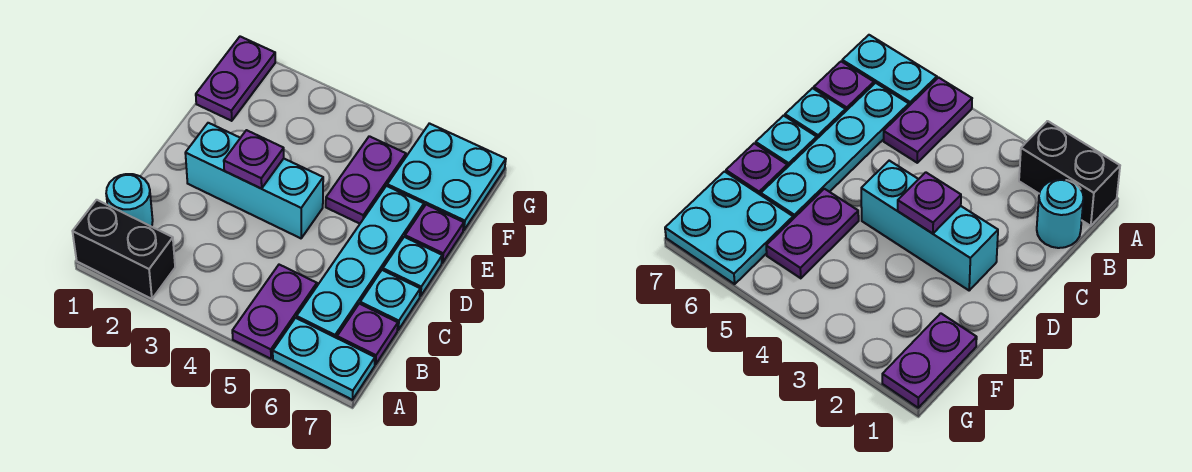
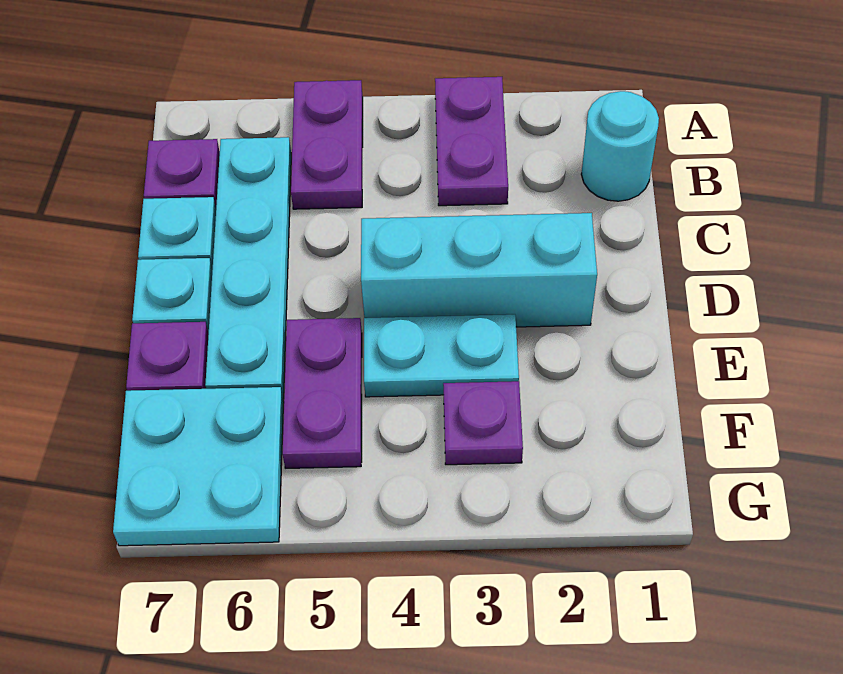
black brick A1:A2 level 1 -> none
cyan plate A6:A7 level 1 -> cyan plate E3:E4 level 1
purple plate D3 level 2 -> purple plate F3 level 1
purple plate F1:G1 level 1 -> purple plate A3:B3 level 1

